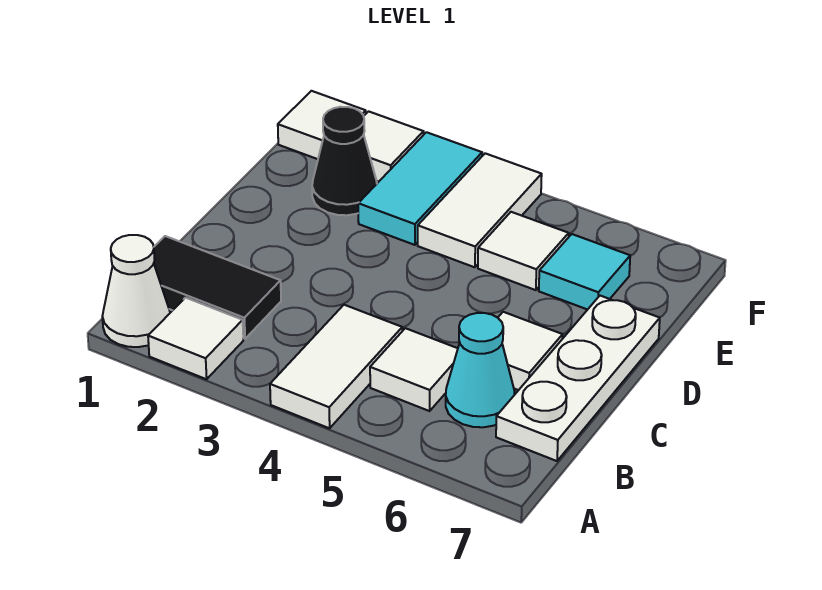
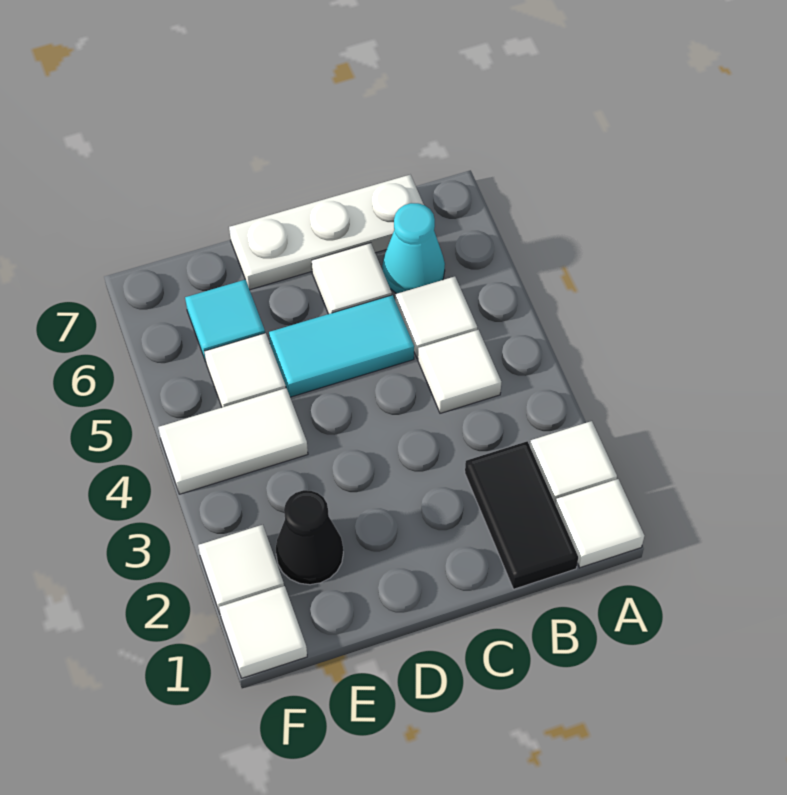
white cone A1 level 1 -> white tile A1 level 1
white tile A4:B4 level 1 -> white tile B4 level 1
cyan tile E3:F3 level 1 -> cyan tile C5:D5 level 1

